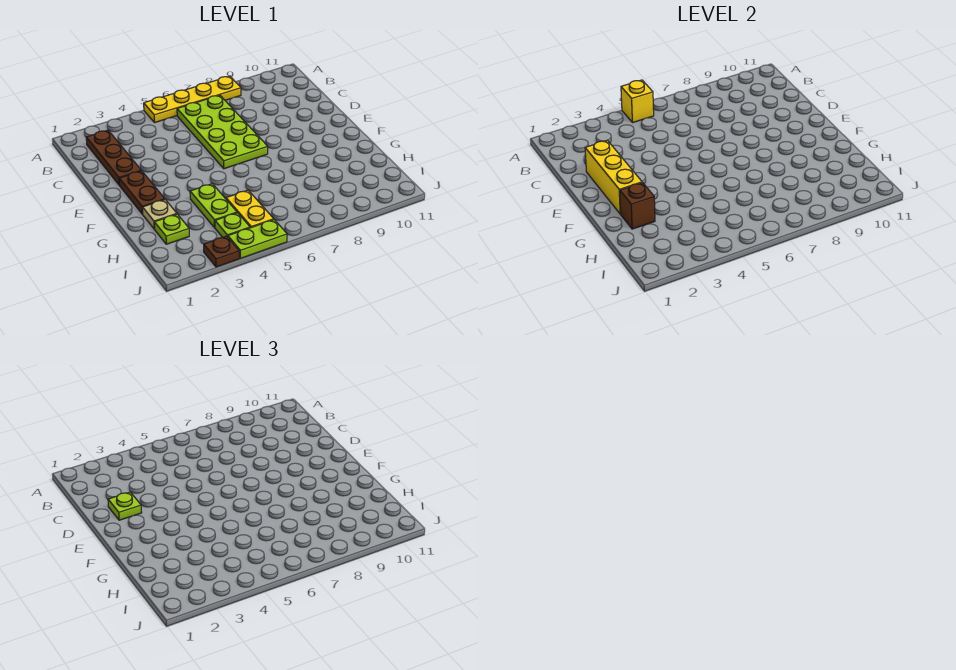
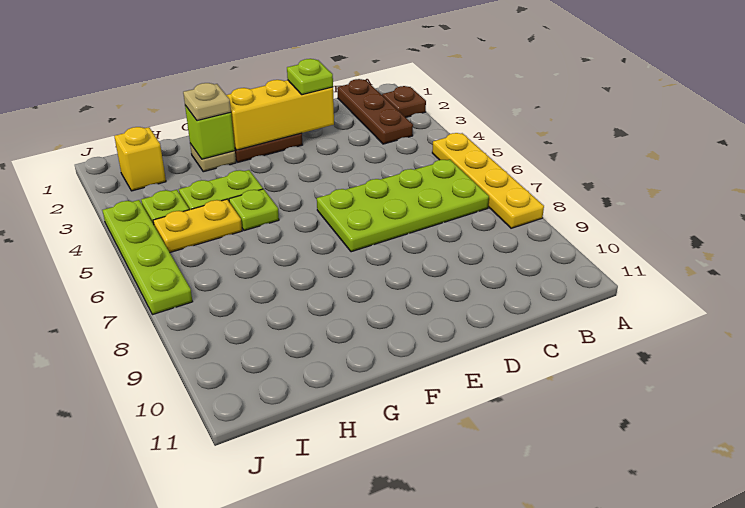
yellow brick A5 level 2 -> yellow brick I2 level 1
brown plate B2:D2 level 1 -> brown plate B1:B3 level 1
brown brick G2 level 2 -> lime brick G2 level 2
none -> tan plate G2 level 3
lime plate H2 level 1 -> lime plate G5 level 1
brown plate J3 level 1 -> brown plate A2 level 1
lime plate J4:J5 level 1 -> lime plate J4:J7 level 1

